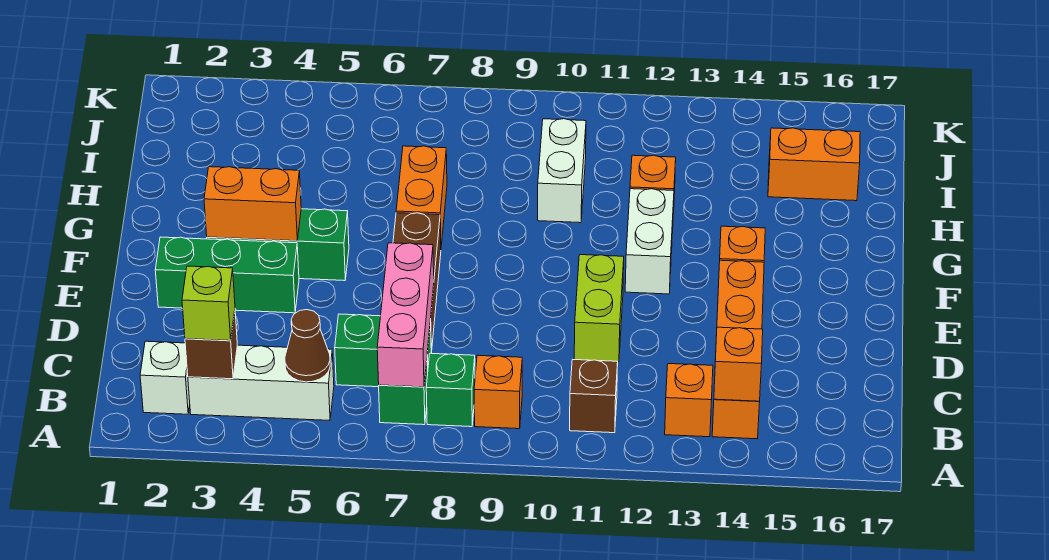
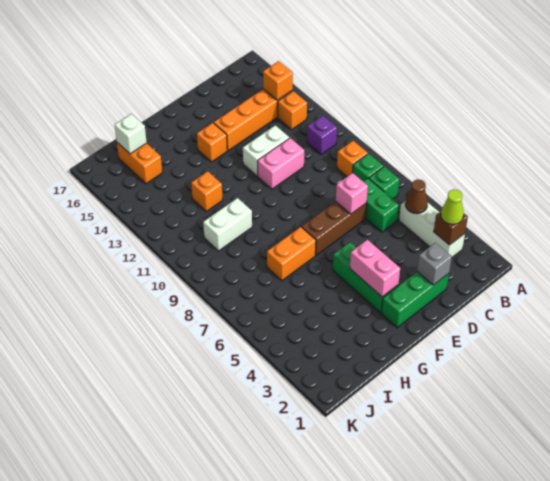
white brick B2 level 1 -> white brick I16 level 2
lime brick B3 level 3 -> lime cone B3 level 3
pink brick B7:D7 level 2 -> pink brick D7 level 2
brown brick B11 level 1 -> purple brick B11 level 1
none -> grey brick D2 level 2
lime brick D11:E11 level 1 -> pink brick D11:E11 level 1
green brick E2:E4 level 1 -> green brick D2:F2 level 1
orange brick F3:F4 level 2 -> pink brick F3:F4 level 2
white brick F12:G12 level 1 -> white brick D12:E12 level 1

